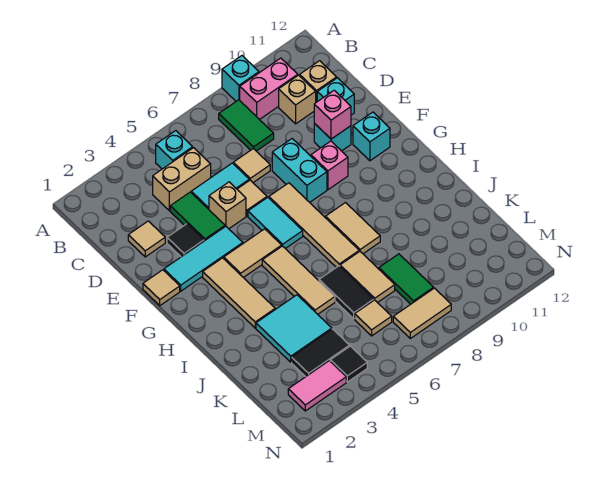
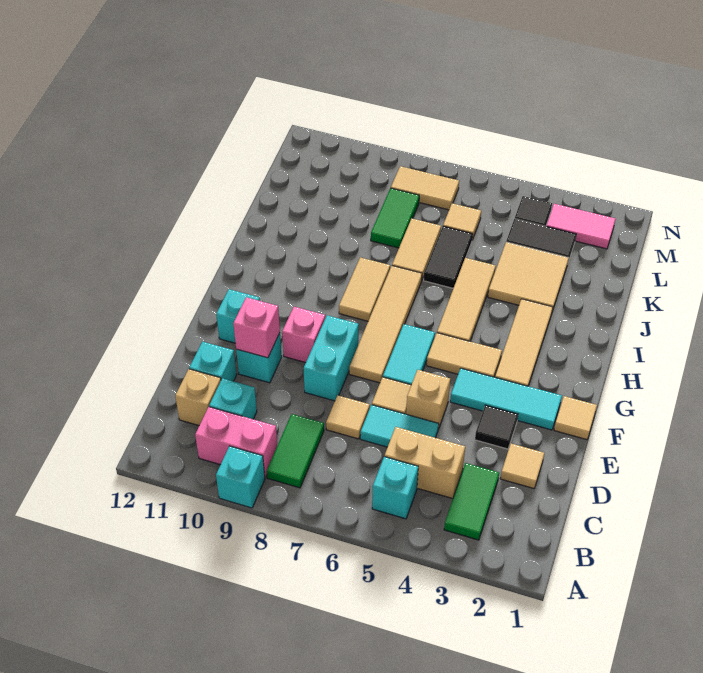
tan brick C10 level 1 -> cyan brick C10 level 1
green tile D4:E4 level 1 -> green tile B3:C3 level 1
cyan tile J3:K4 level 1 -> tan tile J3:K4 level 1

